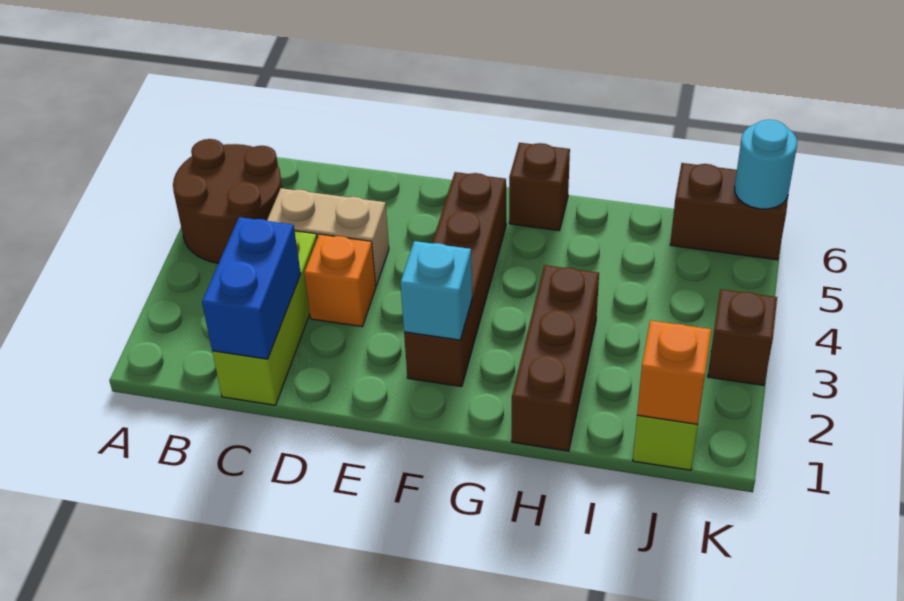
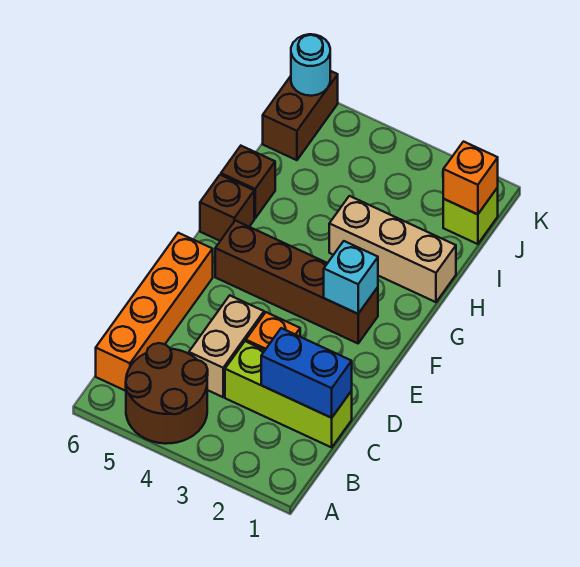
none -> orange brick B6:E6 level 1
brown brick H1:H3 level 1 -> tan brick H1:H3 level 1
brown brick K3 level 1 -> brown brick H6 level 1

